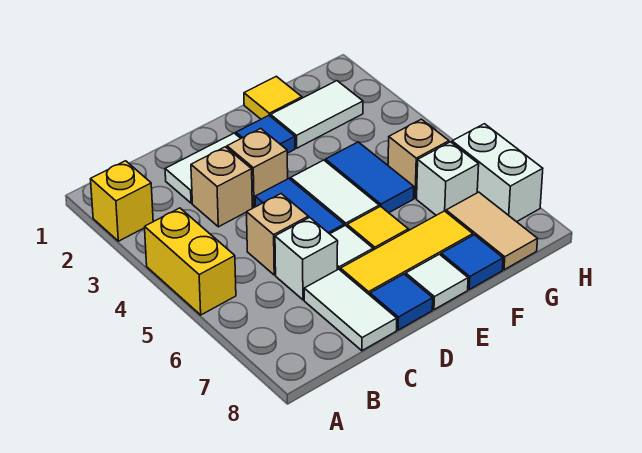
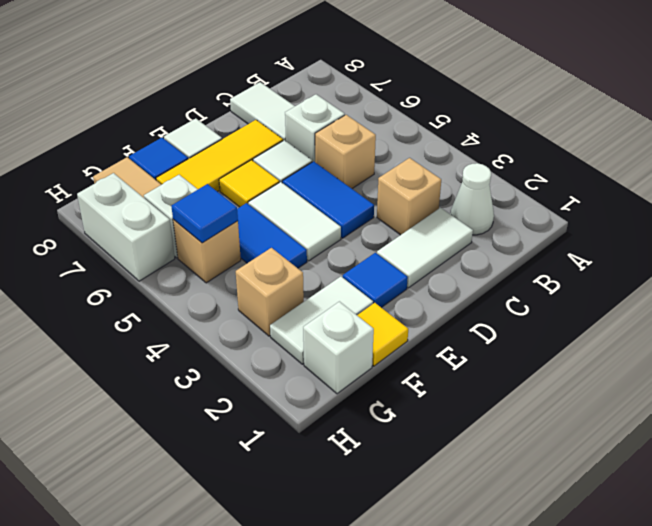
yellow brick A2 level 1 -> none
yellow brick A4:A5 level 1 -> none
none -> white cone B2 level 1
tan brick D3 level 1 -> tan brick G3 level 1
blue tile D8 level 1 -> blue tile G5 level 2
none -> white brick G1 level 1

